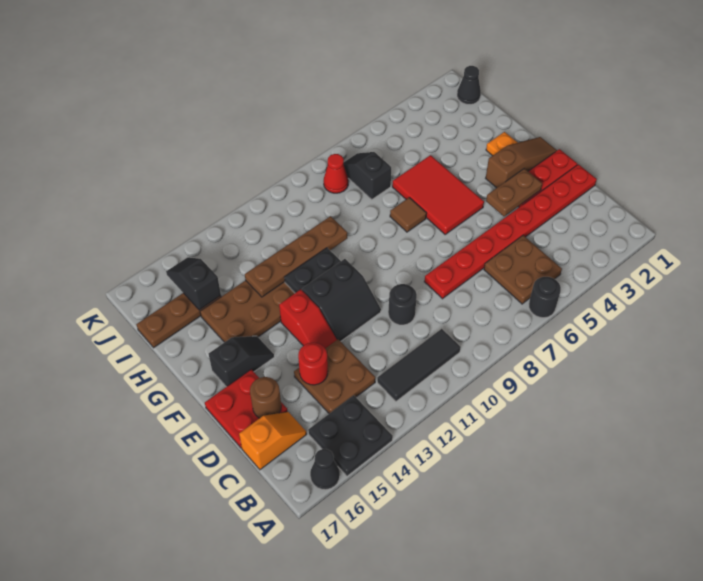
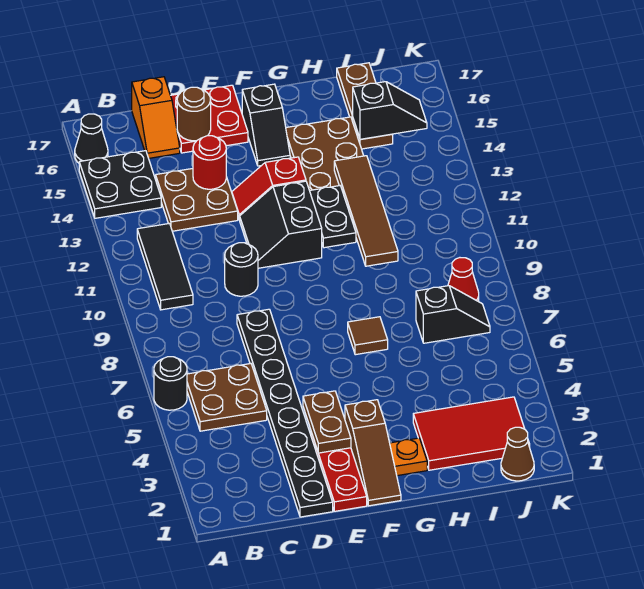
red plate D1:D8 level 1 -> black plate D1:D8 level 1
red tile F5:H6 level 1 -> red tile H2:J3 level 1
brown plate H10:H13 level 2 -> brown tile H10:H13 level 2
black cone J1 level 1 -> brown cone J1 level 1

